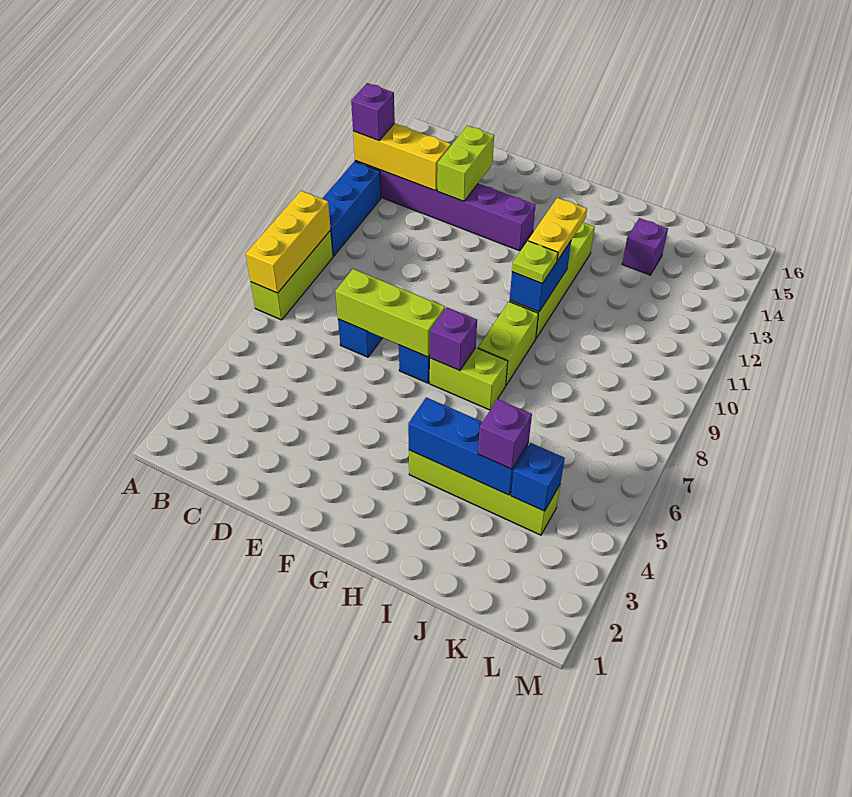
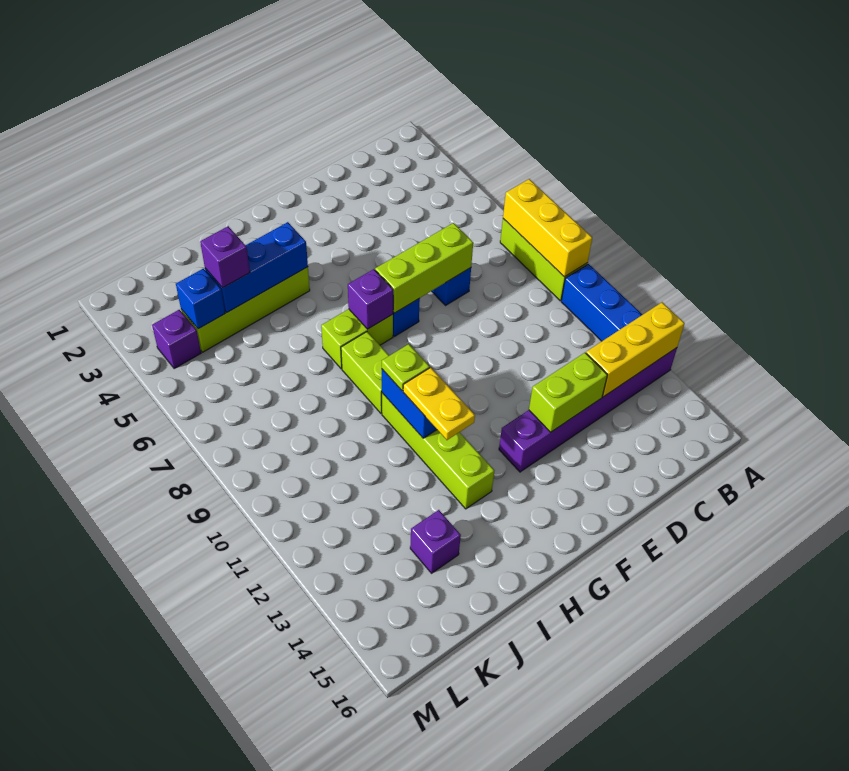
purple brick A13 level 3 -> purple brick L4 level 1
lime brick D13:D14 level 2 -> lime brick D13:E13 level 2

